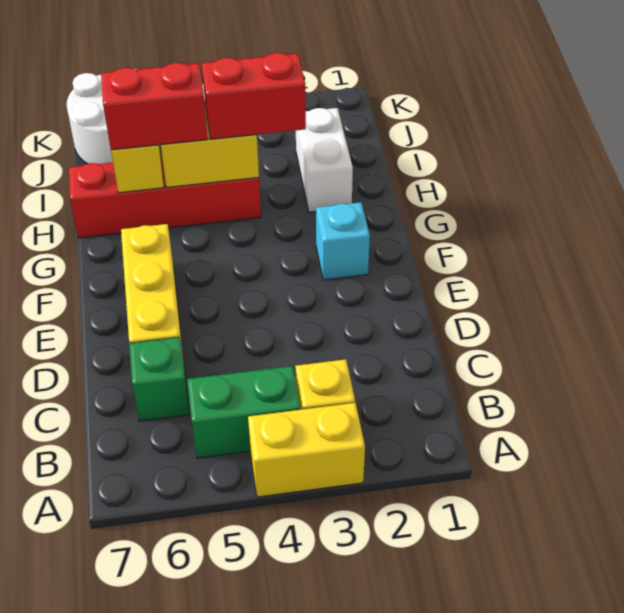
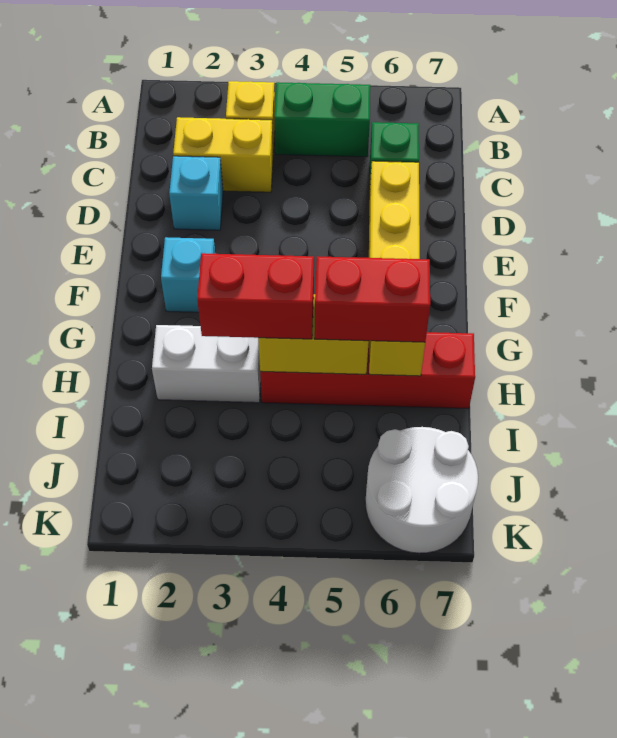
yellow brick A3:A4 level 1 -> yellow brick C2:C3 level 1
none -> cyan brick D2 level 1
white brick H2:I2 level 1 -> white brick H2:H3 level 1

